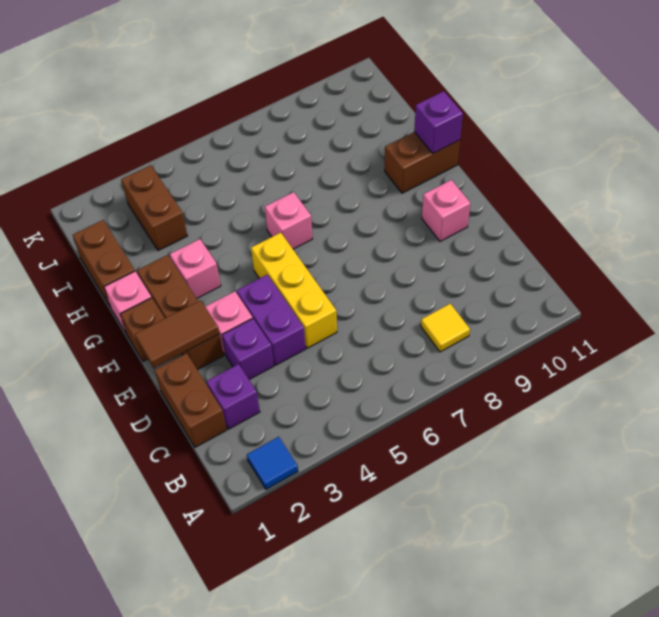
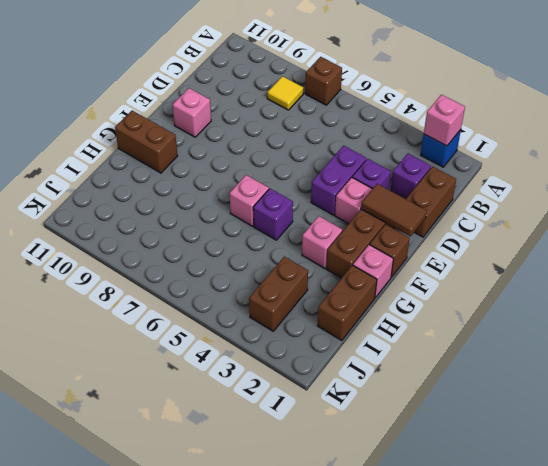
blue tile A2 level 1 -> blue brick A2 level 1
none -> pink brick A2 level 2
none -> brown brick A7 level 1
yellow brick D5:F5 level 1 -> none
purple brick G11 level 2 -> purple brick G5 level 1

